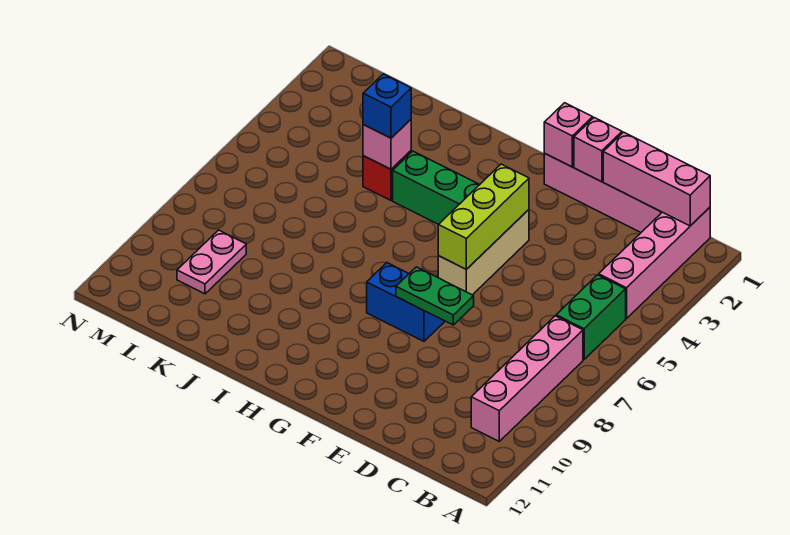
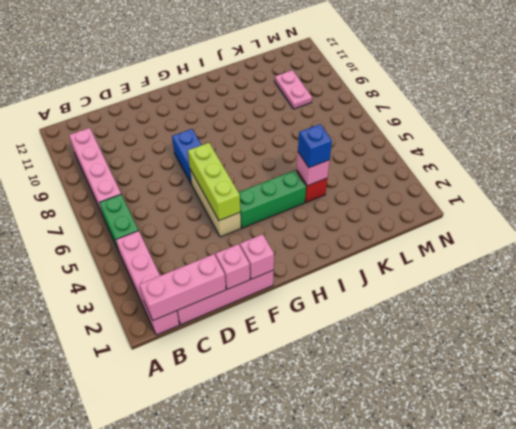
green plate E8:F8 level 2 -> none
blue brick F8:G8 level 1 -> blue brick F7:F8 level 1

